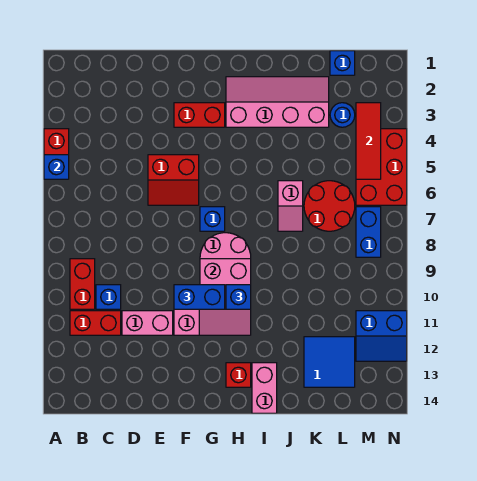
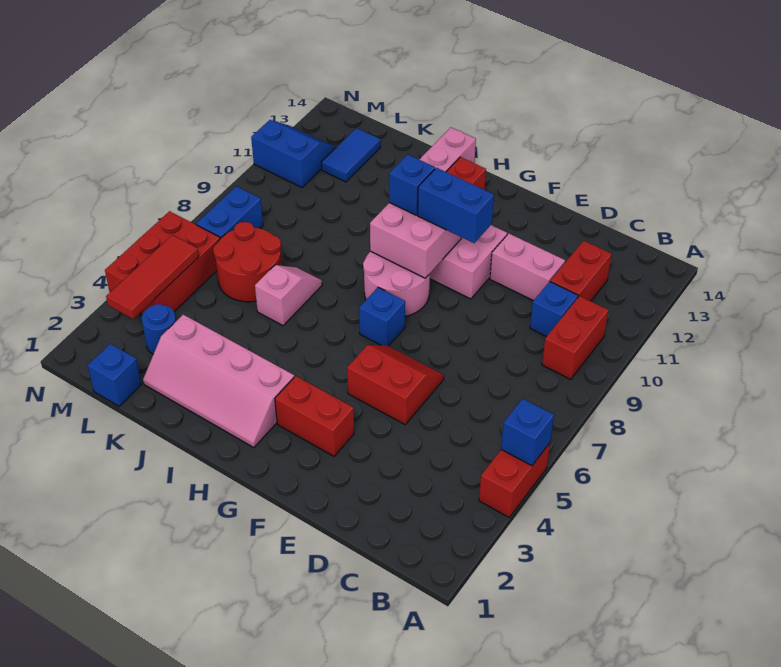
red brick B11:C11 level 1 -> red brick C11:C12 level 1
blue tile K12:L13 level 1 -> blue tile L12:L13 level 1

